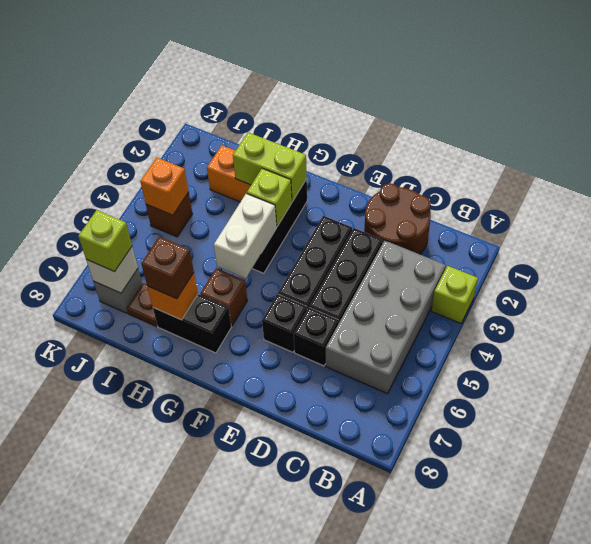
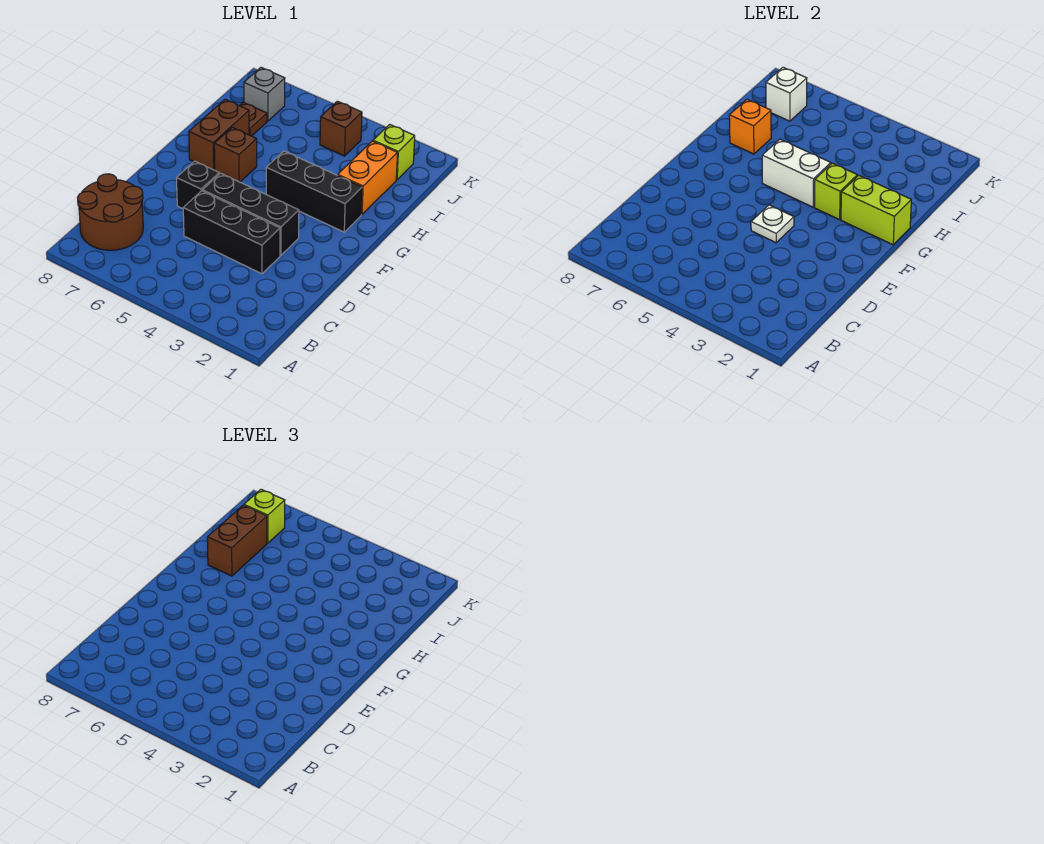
lime brick A3 level 1 -> lime brick J2 level 1
grey brick B3:C6 level 1 -> none
brown round brick C1:D2 level 1 -> brown round brick B7:C8 level 1
black brick D6 level 1 -> none
none -> white plate E4 level 2
lime brick G2:H2 level 2 -> lime brick G1:G2 level 2
black brick G7:H7 level 1 -> brown brick G7:H7 level 1
brown brick H7 level 3 -> brown brick H7:I7 level 3
orange brick J4 level 2 -> none

